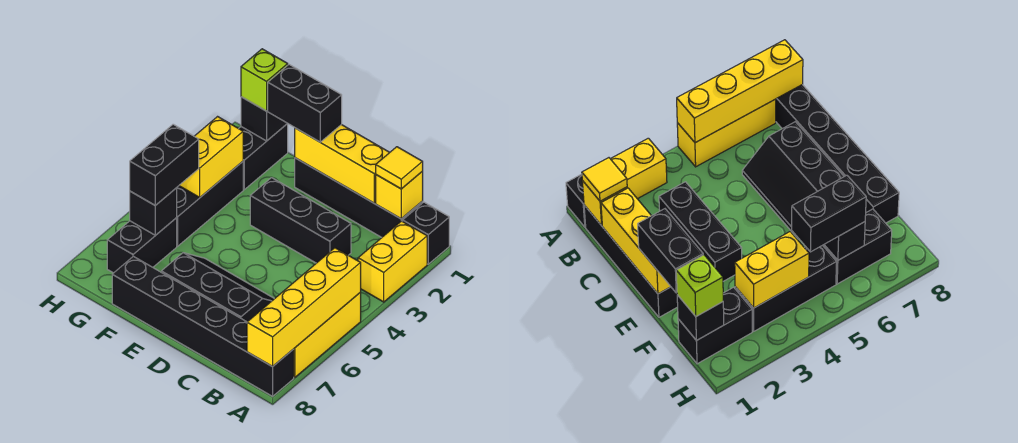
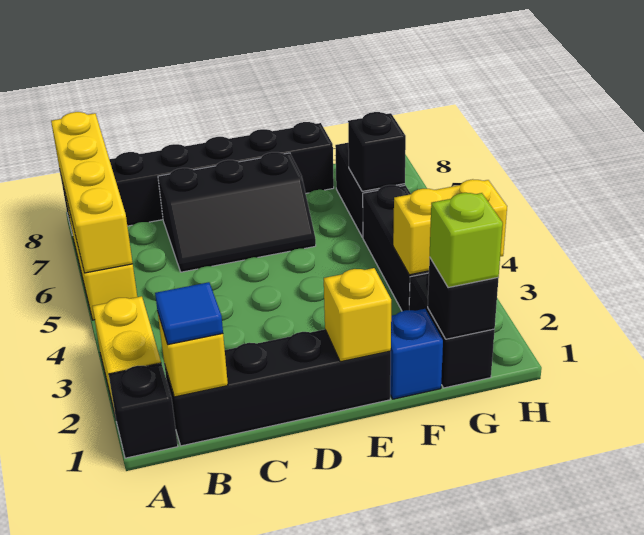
yellow tile B1 level 3 -> blue tile B1 level 3
yellow brick C1:E1 level 2 -> yellow brick E1 level 2
black brick C3:E3 level 1 -> none
black brick E1:F1 level 3 -> none
none -> blue brick F1 level 1
yellow brick G3:G4 level 2 -> yellow brick G3:H3 level 2
black brick G5:G6 level 3 -> none

